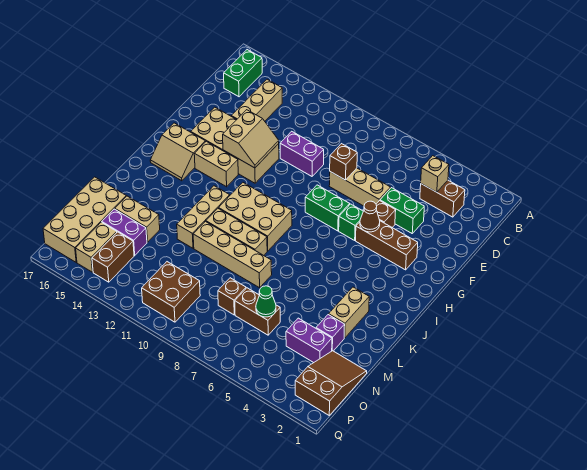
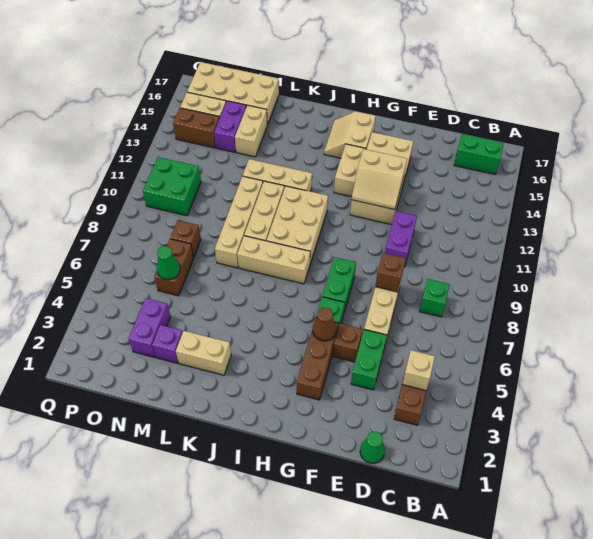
none -> green brick C8 level 1
tan brick C14:E14 level 1 -> tan brick I8:K8 level 1
none -> green cone D1 level 1
brown slope N1:P2 level 1 top P -> none
brown brick O10:P11 level 1 -> green brick O10:P11 level 1

